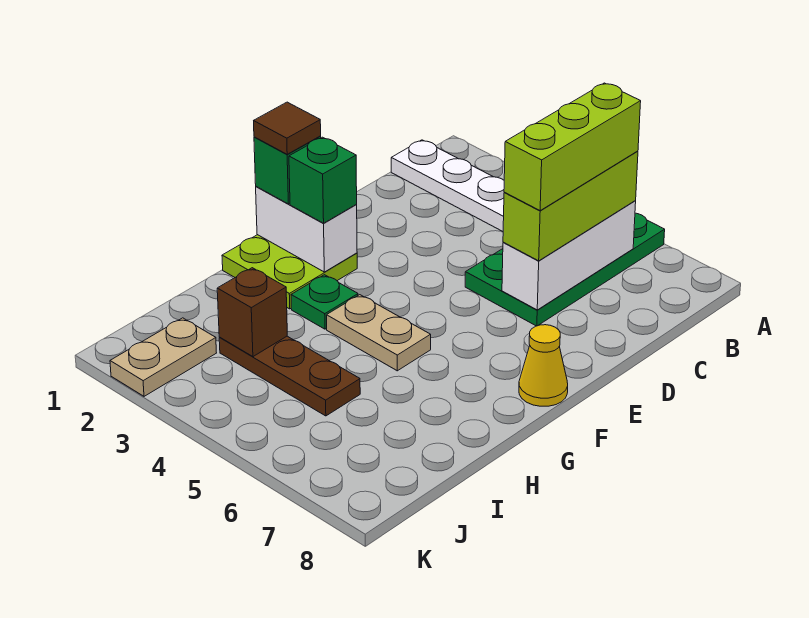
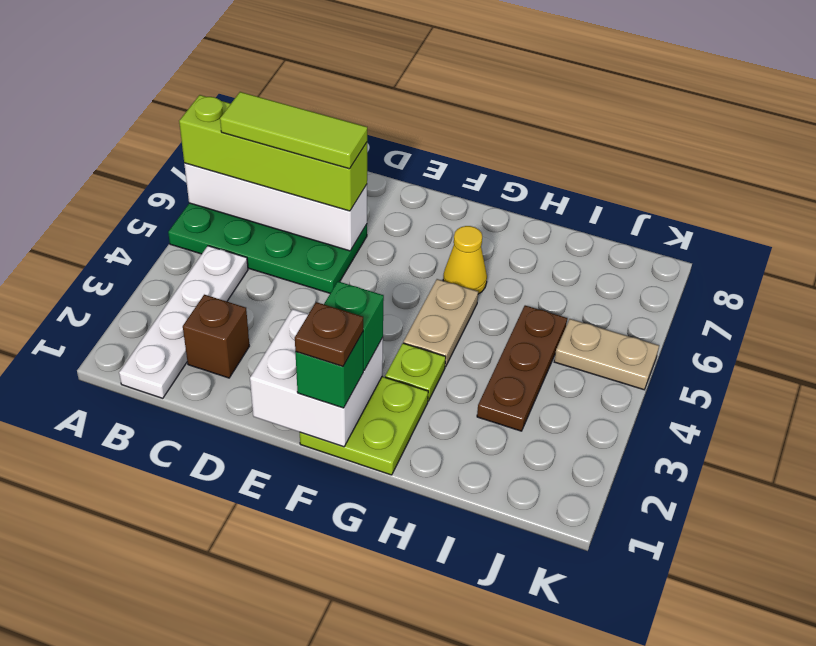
white brick B6:D6 level 2 -> white brick A6:D6 level 2
lime brick B6:D6 level 3 -> lime brick A6:D6 level 3
lime brick B6:D6 level 4 -> lime tile B6:D6 level 4
white brick F1:F2 level 2 -> white brick E1:F2 level 2
brown tile F1 level 4 -> brown plate F1 level 4
yellow cone F8 level 1 -> yellow cone G6 level 1
green plate G3 level 1 -> lime plate G3 level 1
brown brick I3 level 2 -> brown brick C2 level 1
tan plate J2:K2 level 1 -> tan plate J5:K5 level 1

